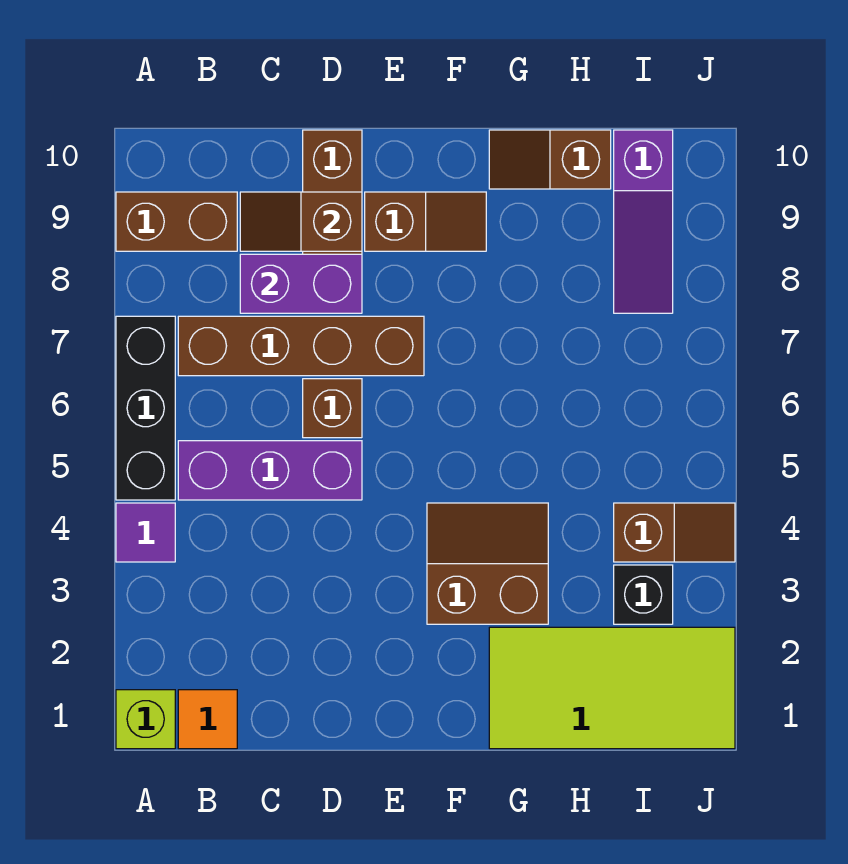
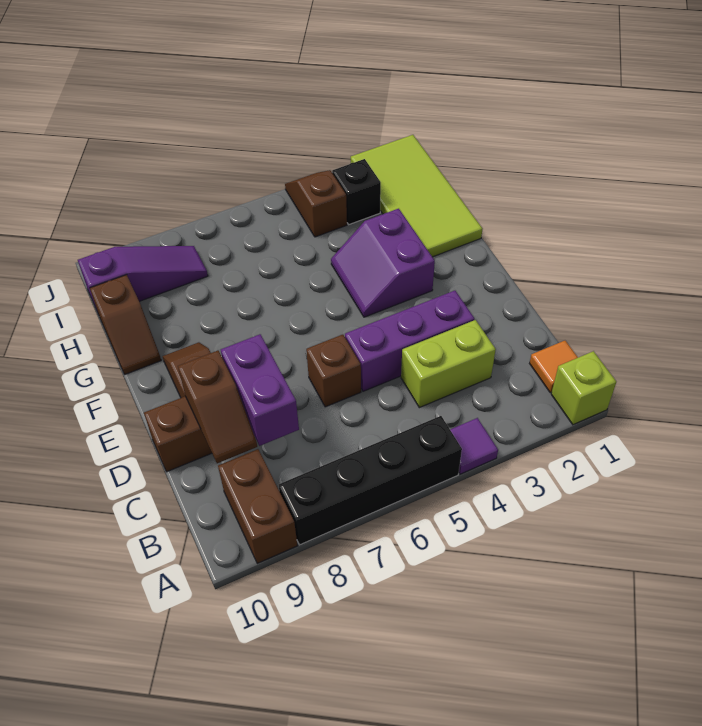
black brick A5:A7 level 1 -> black brick A5:A8 level 1
purple brick B5:D5 level 1 -> purple brick D3:D5 level 1
brown brick B7:E7 level 1 -> none
none -> lime brick C3:C4 level 1
brown slope F3:G4 level 1 top 3 -> purple slope F3:G4 level 1 top 3

